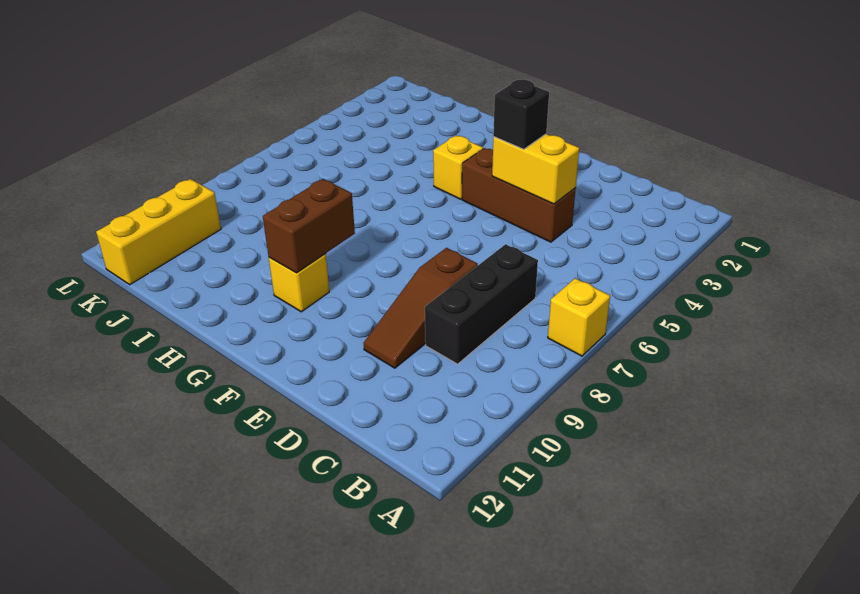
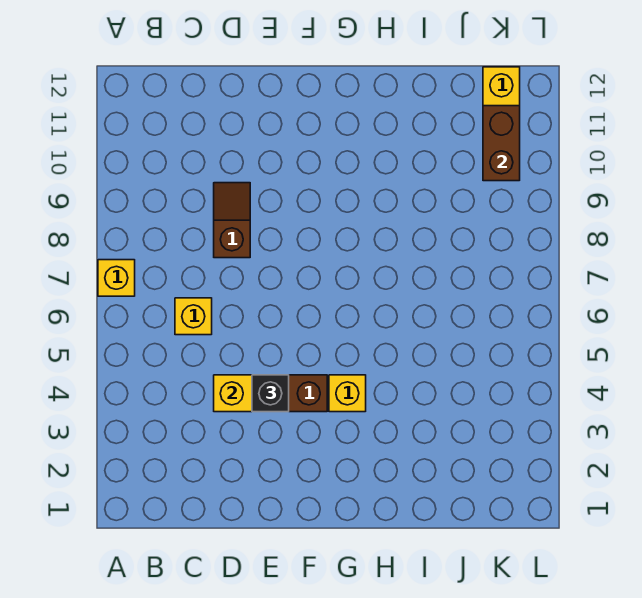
black brick C7:C9 level 1 -> none
brown slope D8:D10 level 1 top 8 -> brown slope D8:D9 level 1 top 8
brown brick G9:G10 level 2 -> brown brick K10:K11 level 2
yellow brick G10 level 1 -> yellow brick C6 level 1

